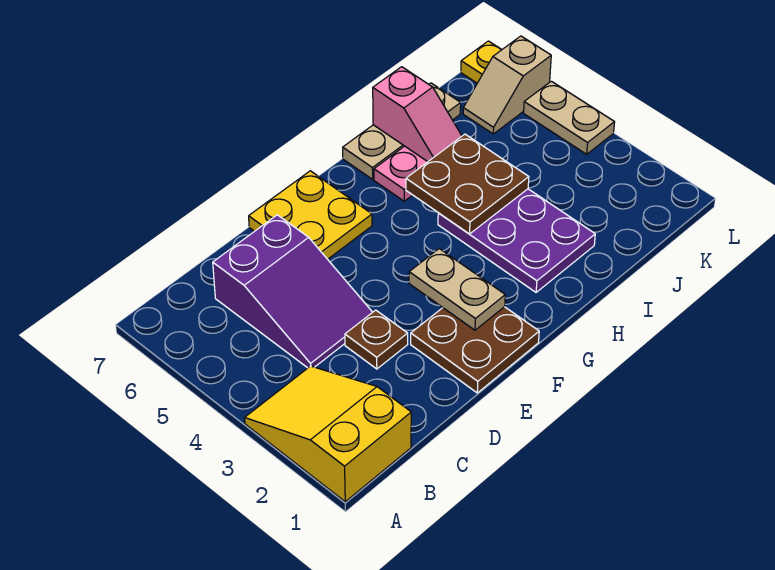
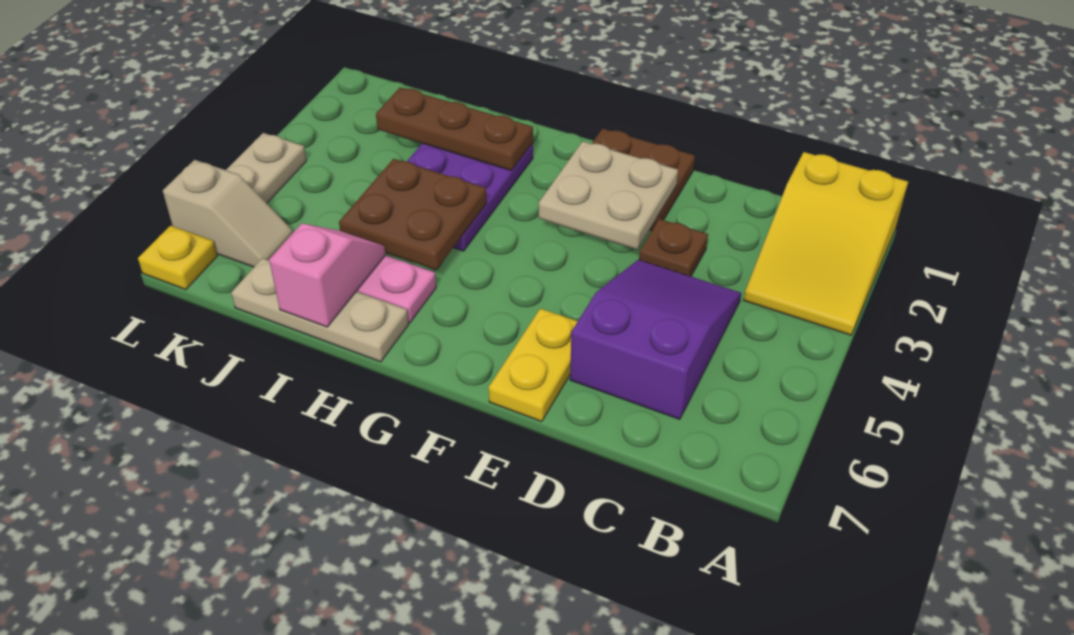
yellow plate E6:F7 level 1 -> yellow plate E6:E7 level 1
tan plate F2:F3 level 2 -> tan plate E2:F3 level 2
none -> brown plate H2:J2 level 2

